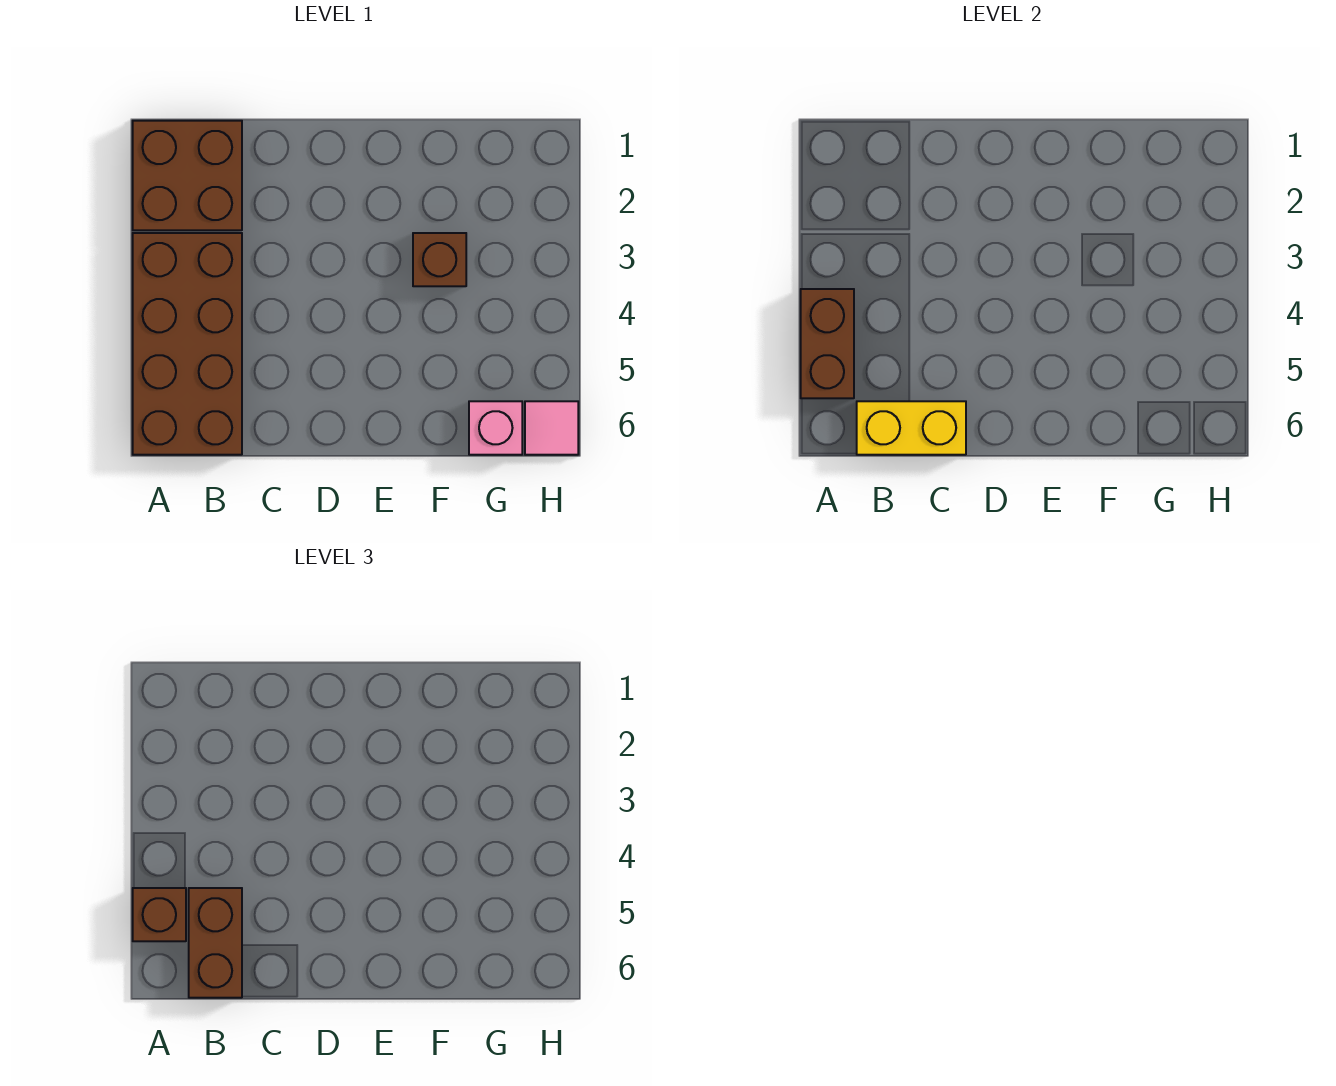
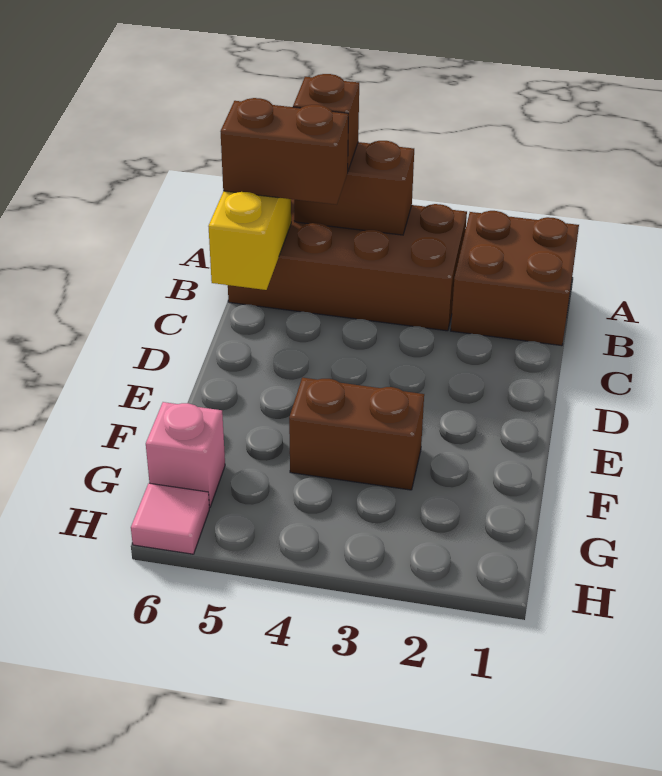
brown brick F3 level 1 -> brown brick F3:F4 level 1

